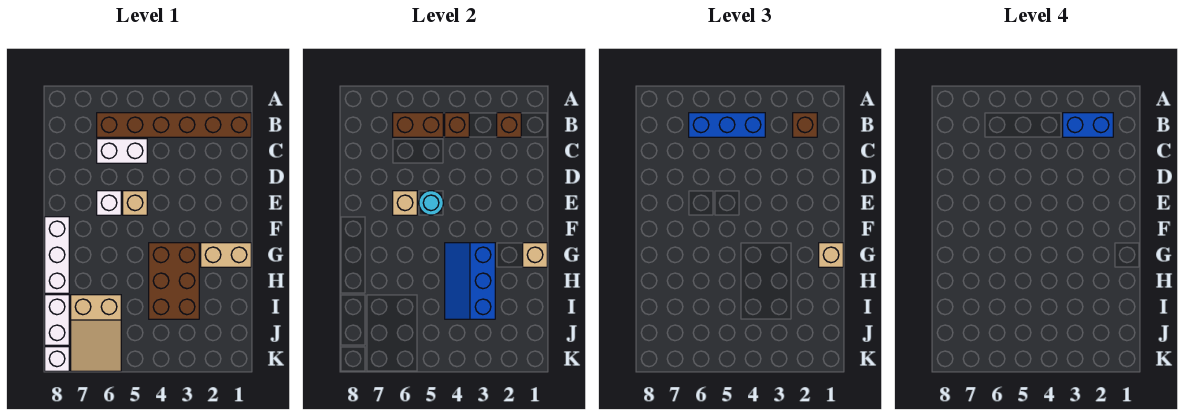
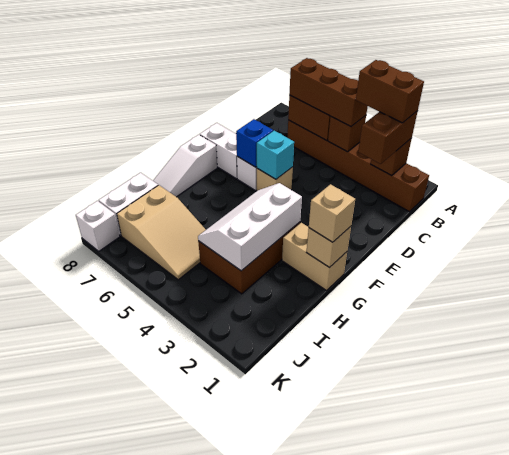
brown brick B2 level 3 -> brown brick B2:C2 level 3
blue brick B2:B3 level 4 -> brown brick B2:B3 level 4
blue brick B4:B6 level 3 -> brown brick B4:B6 level 3
white brick C5:C6 level 1 -> white brick E7:E8 level 1
cyan round brick E5 level 2 -> cyan brick E5 level 2
tan brick E6 level 2 -> blue brick E6 level 2
white brick F8:H8 level 1 -> white slope F8:H8 level 1 top F
blue slope G3:I4 level 2 top 3 -> white slope G3:I4 level 2 top 3
tan slope I6:K7 level 1 top I -> tan slope I5:J7 level 1 top 7

